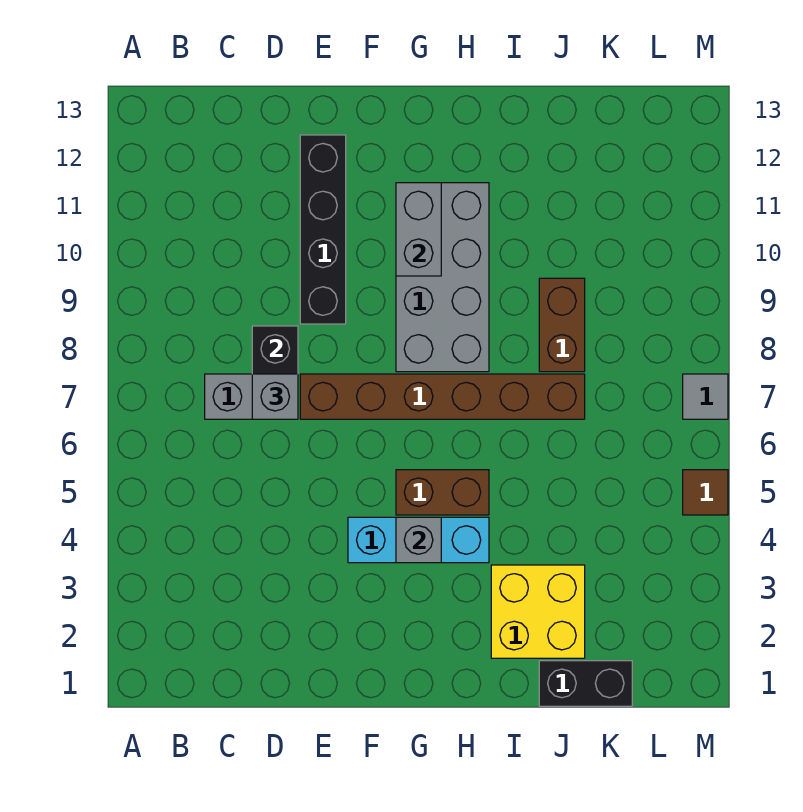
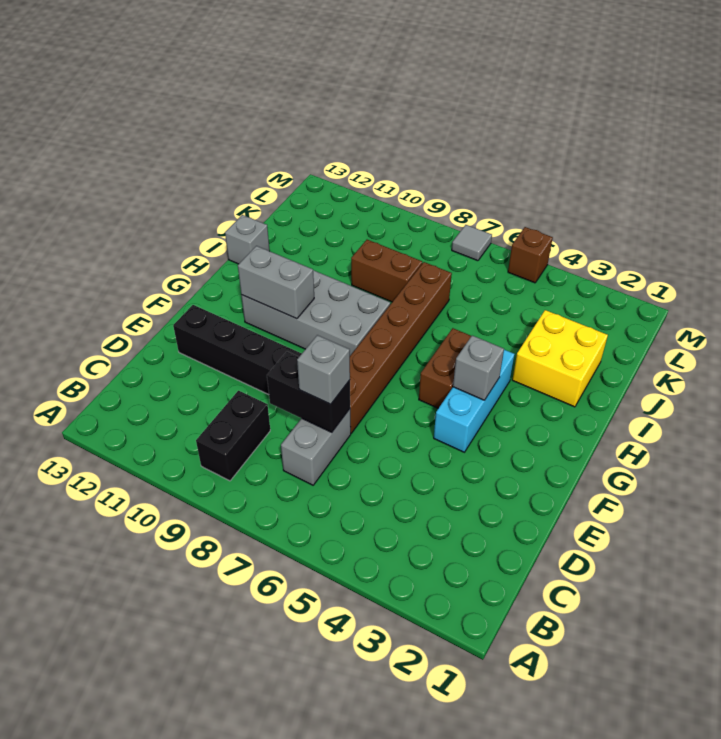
none -> grey brick I13 level 1
black brick J1:K1 level 1 -> black brick B9:C9 level 1
brown tile M5 level 1 -> brown brick M5 level 1

